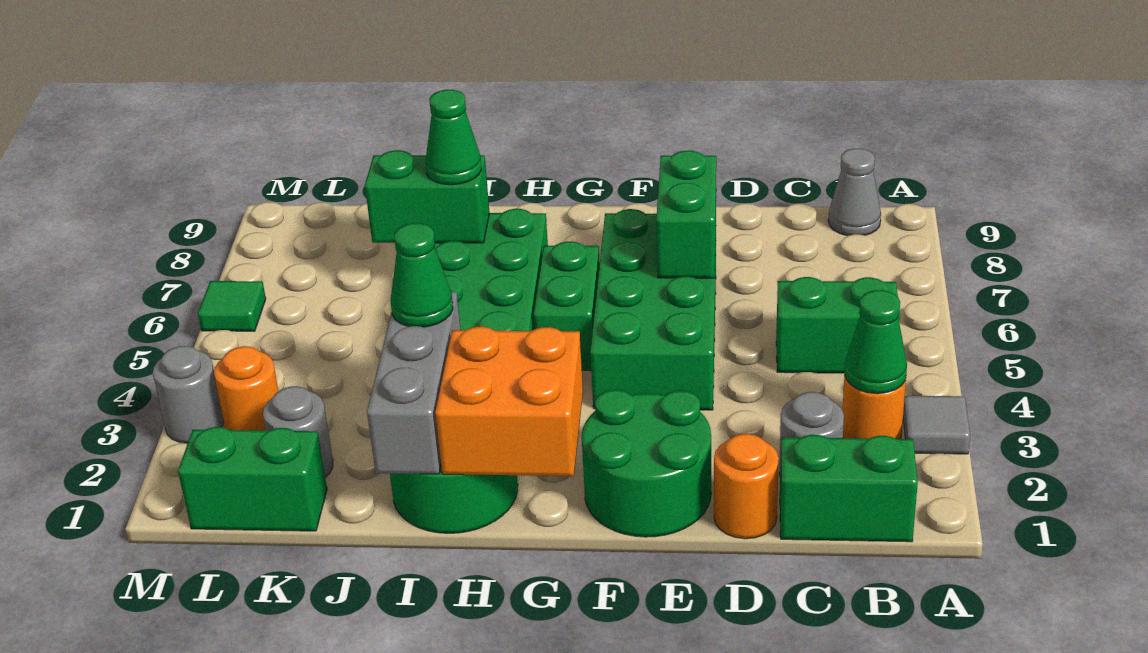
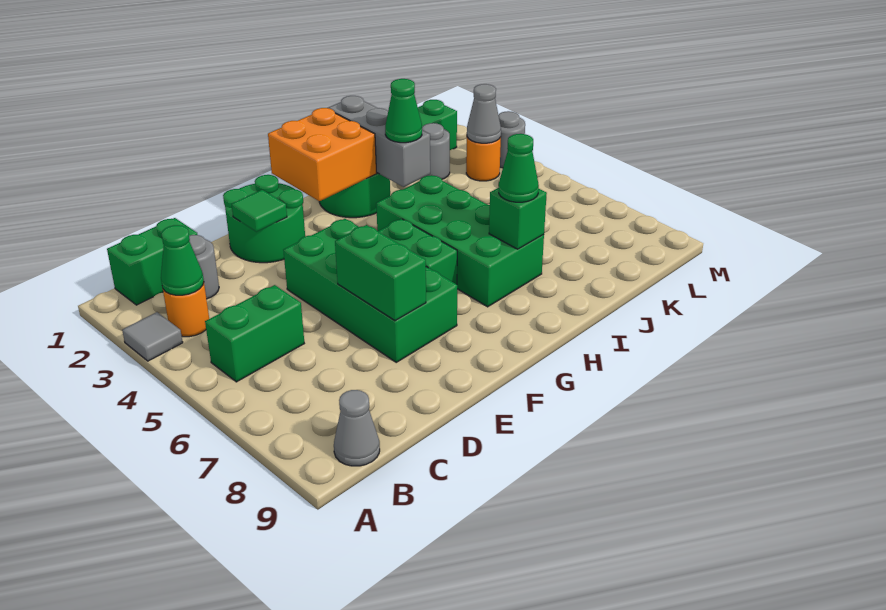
orange round brick D1 level 1 -> none
green brick I7:J7 level 2 -> green brick I7 level 2
none -> grey cone L3 level 2
green tile M6 level 1 -> green tile E2 level 2

